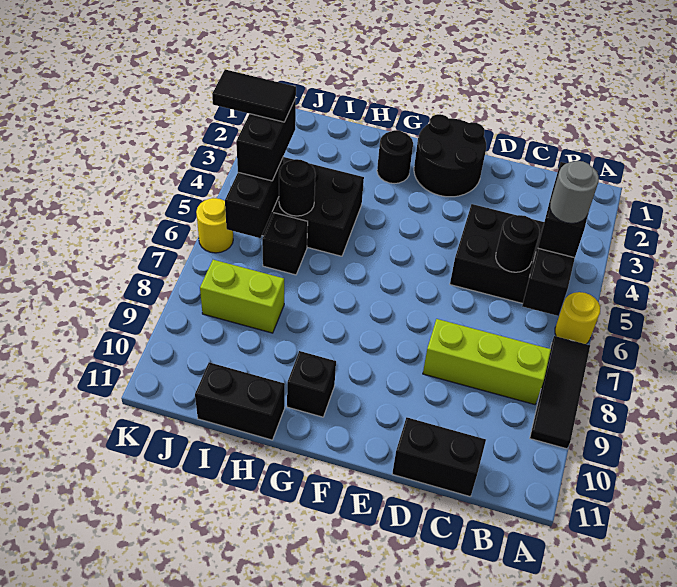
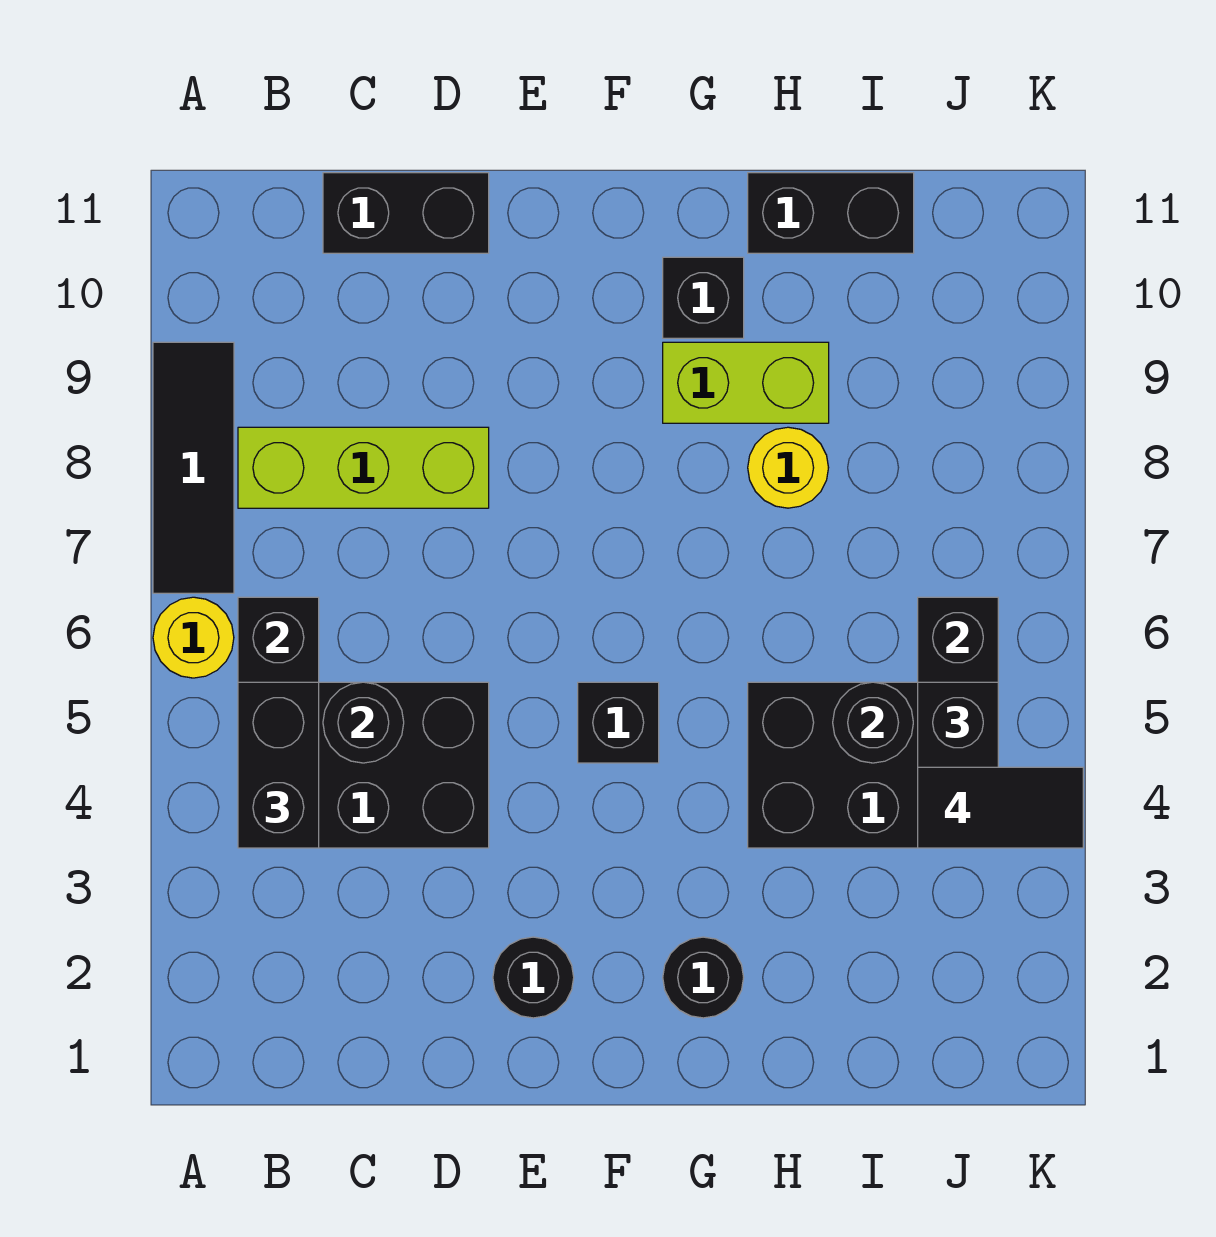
grey round brick B5 level 4 -> none
black round brick E1:F2 level 1 -> black round brick E2 level 1
black brick I6 level 1 -> black brick F5 level 1
lime brick I8:J8 level 1 -> lime brick G9:H9 level 1
yellow round brick K6 level 1 -> yellow round brick H8 level 1

